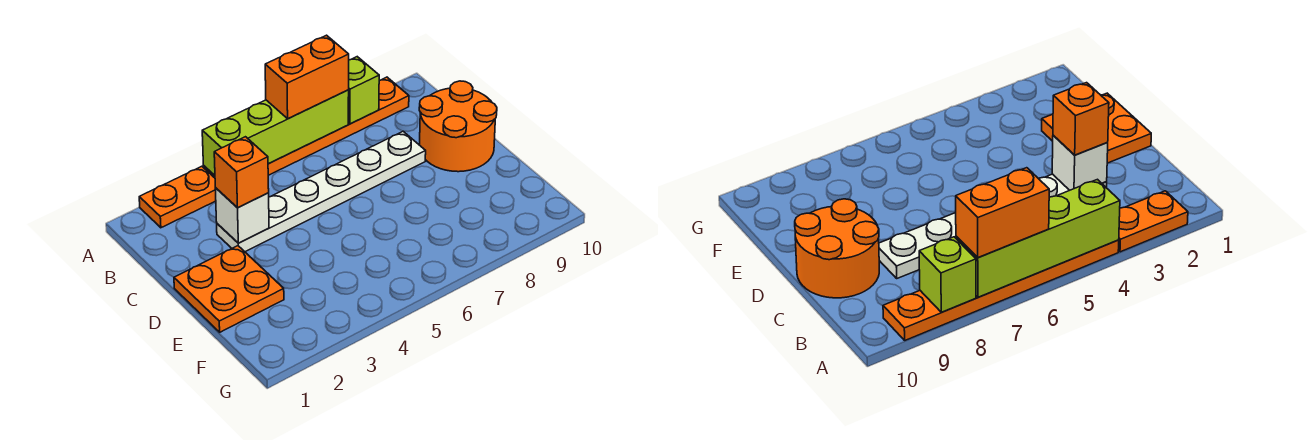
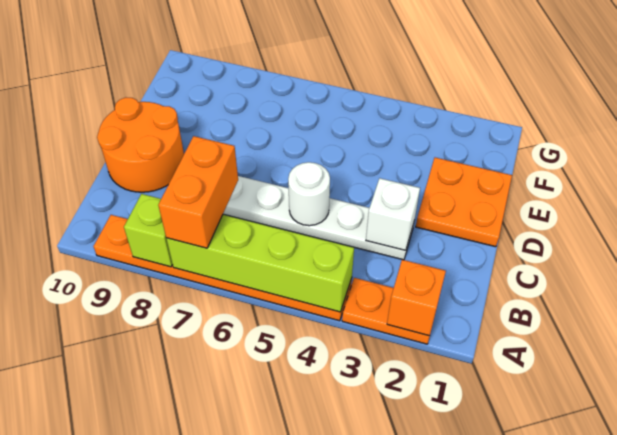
orange brick A6:A7 level 3 -> orange brick A7:B7 level 3
orange brick C3 level 3 -> orange brick A2 level 2
none -> white round brick C5 level 2

